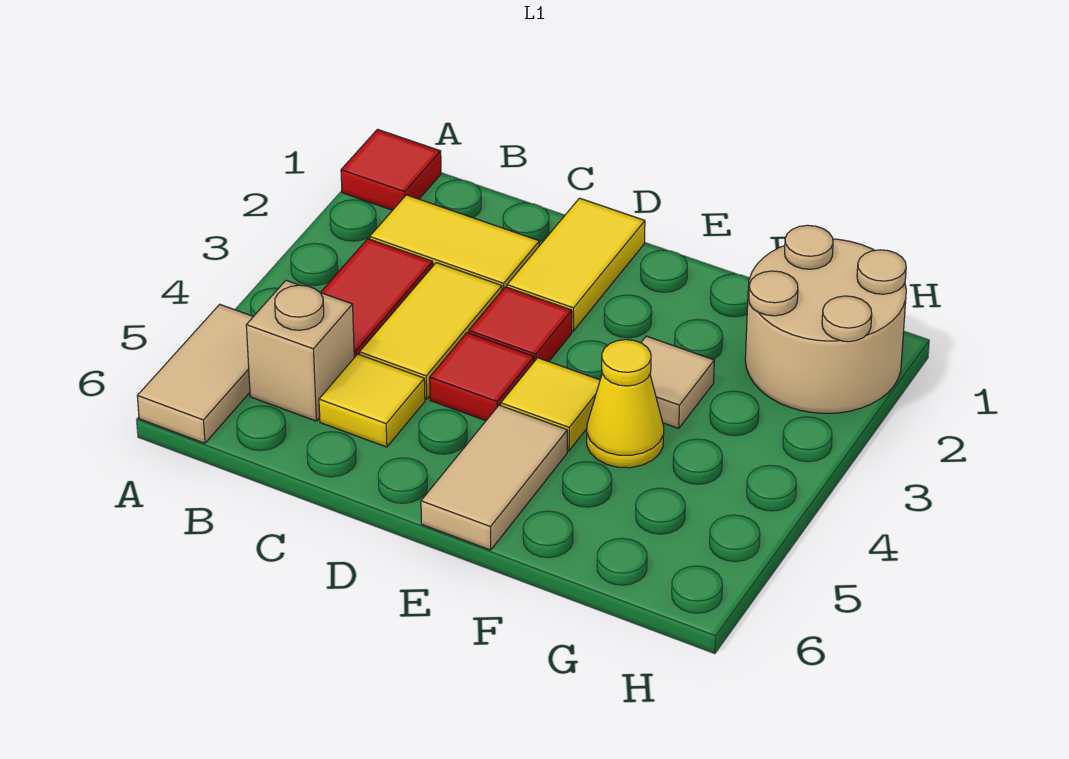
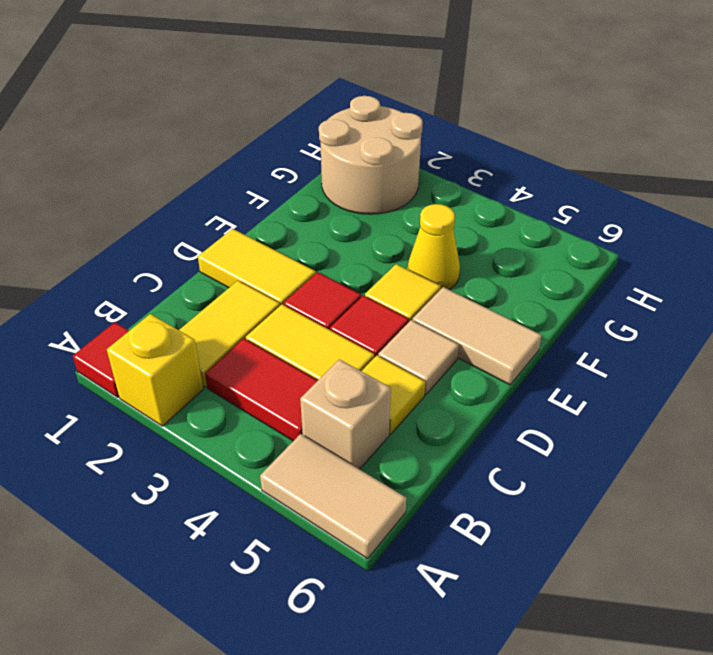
none -> yellow brick A2 level 1
tan tile F3 level 1 -> tan tile D5 level 1

